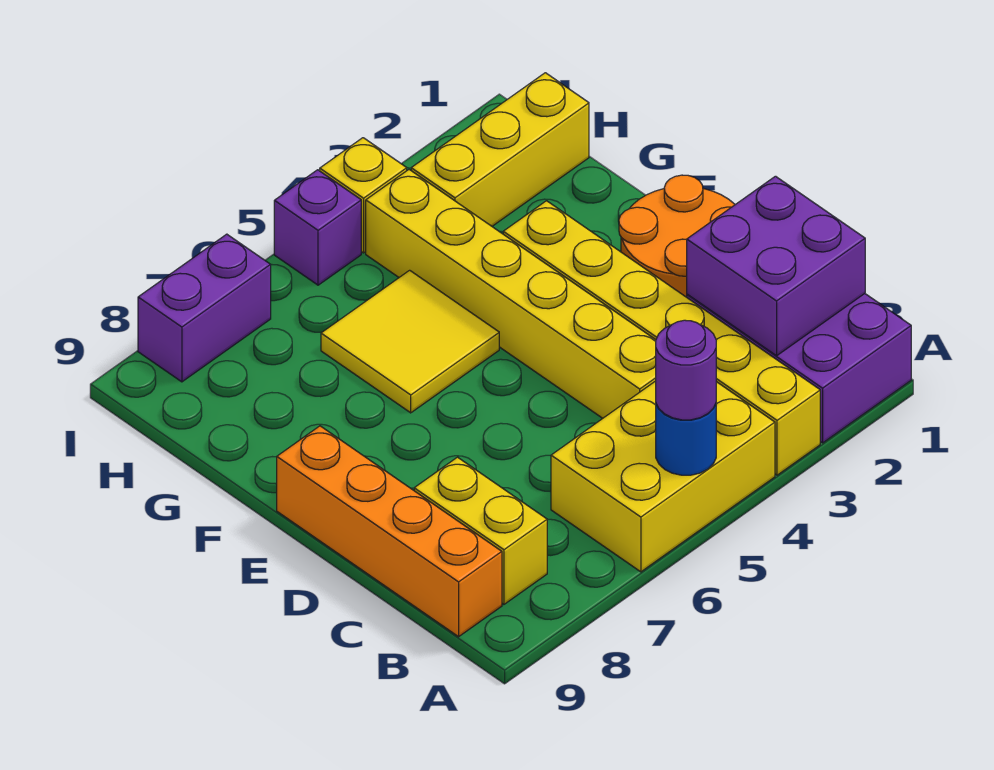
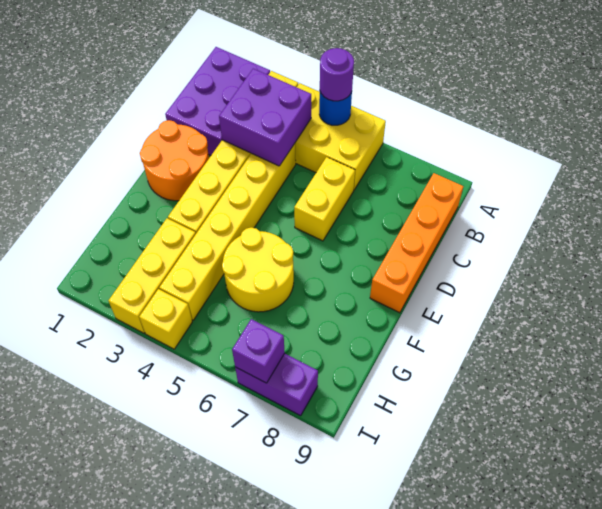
purple brick B1:C2 level 2 -> purple brick B3:C4 level 2
yellow brick B8:C8 level 1 -> yellow brick C6:D6 level 1
yellow tile F5:G6 level 1 -> yellow round brick F5:G6 level 1
yellow brick H1:H3 level 1 -> yellow brick G3:I3 level 1
purple brick I5 level 1 -> purple brick I7 level 2

